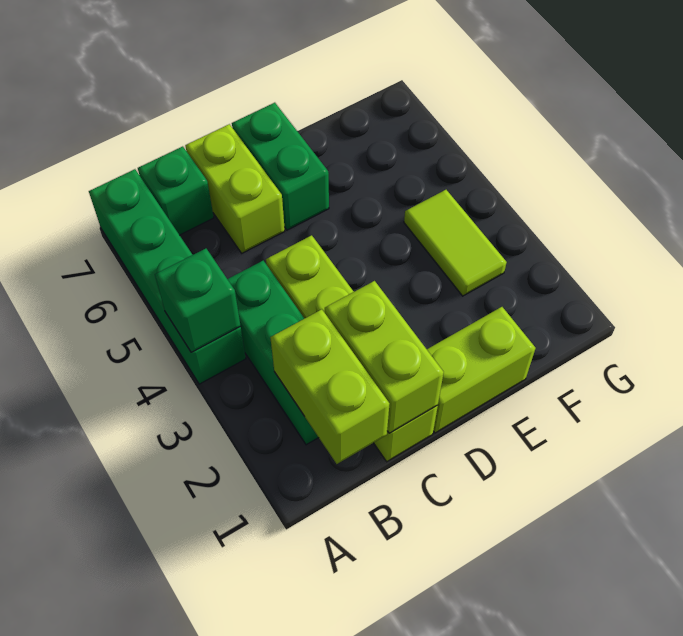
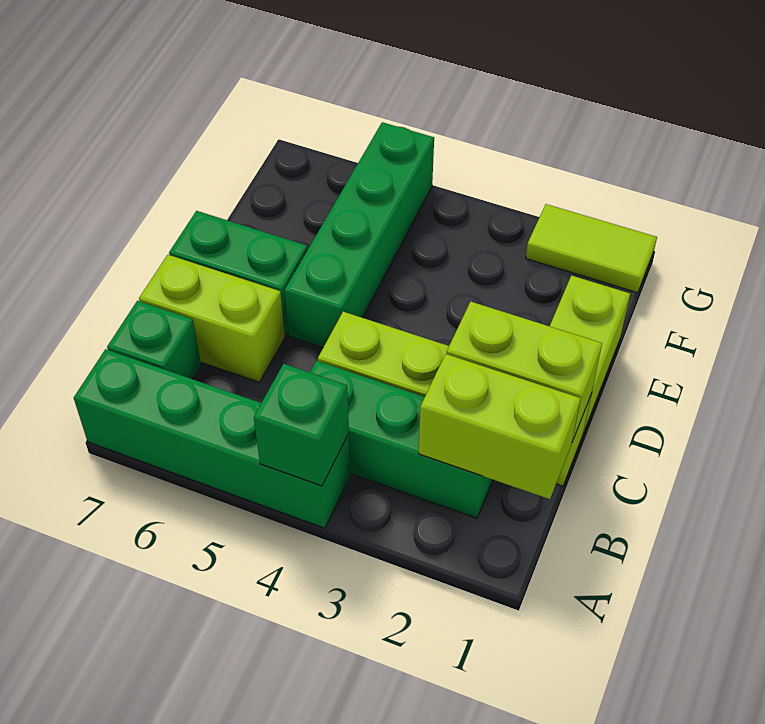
none -> green brick D5:G5 level 1
lime tile F3:F4 level 1 -> lime tile G1:G2 level 1

